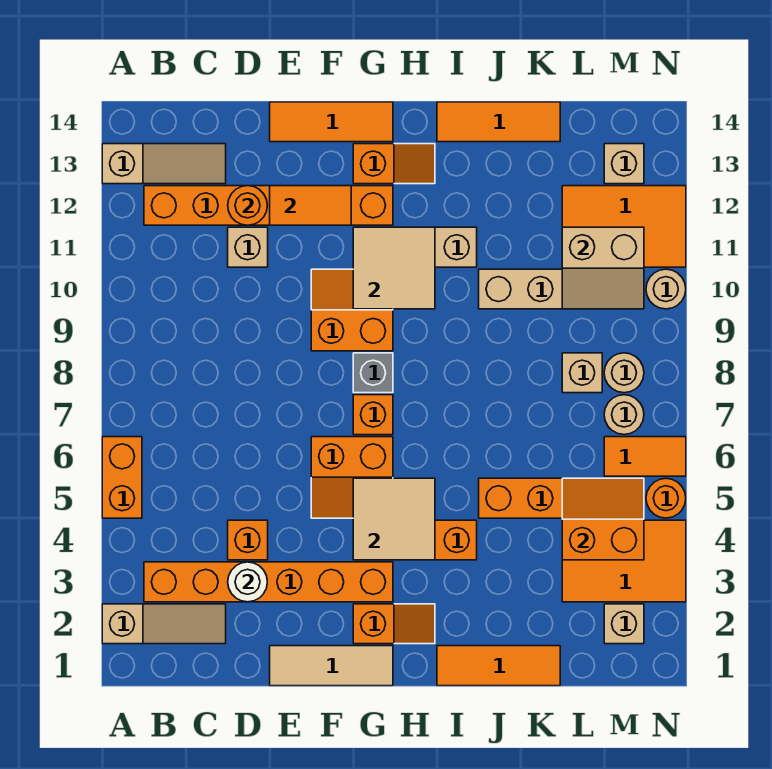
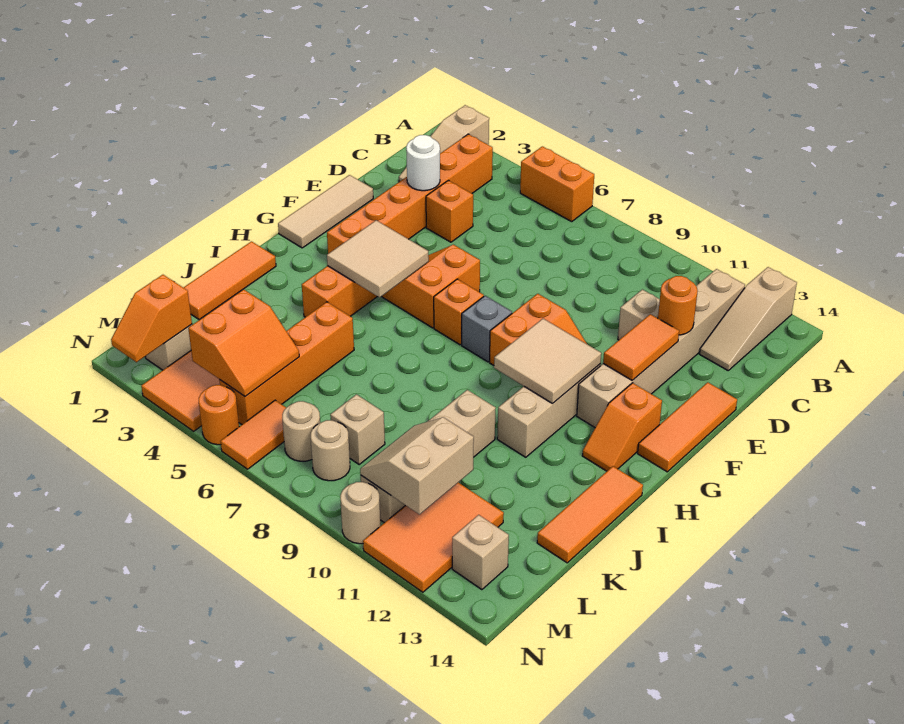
orange brick B12:G12 level 1 -> tan brick B12:G12 level 1
orange slope G2:H2 level 1 top G -> orange slope M2:N2 level 2 top M

